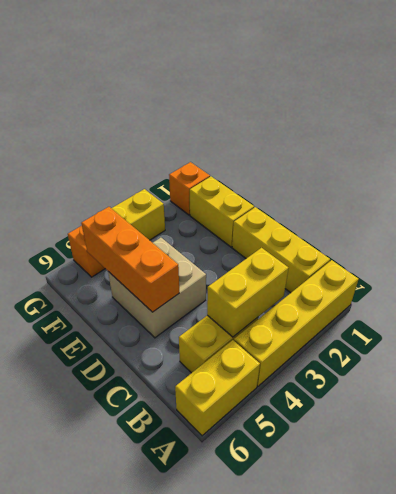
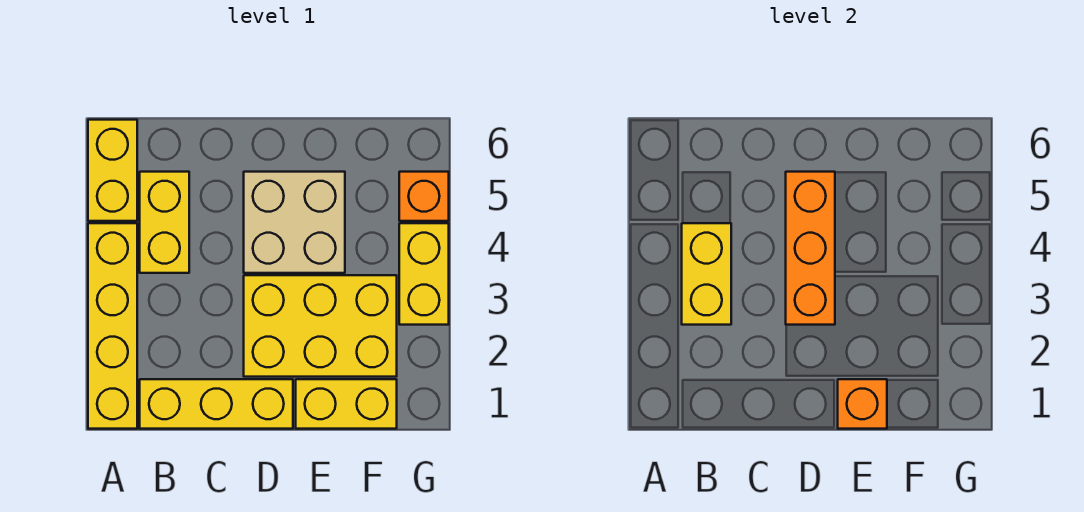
none -> yellow brick D2:F3 level 1
orange brick D5:F5 level 2 -> orange brick D3:D5 level 2
orange brick G1 level 1 -> orange brick E1 level 2

